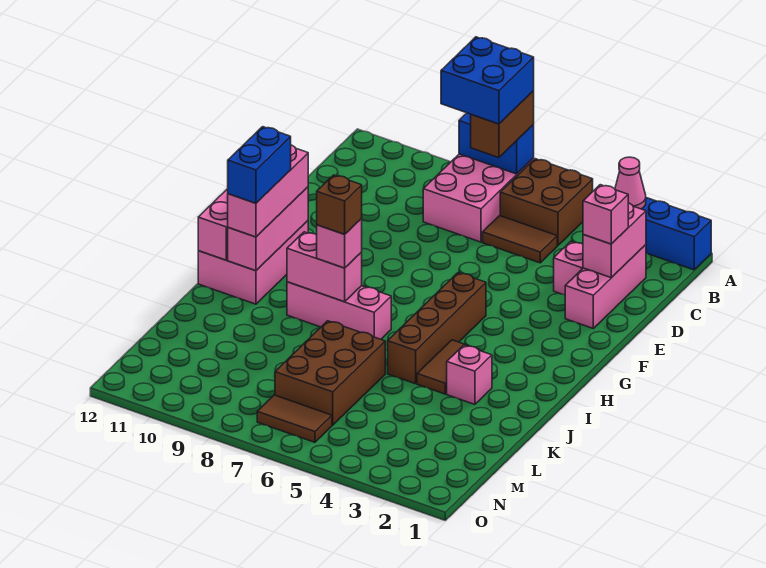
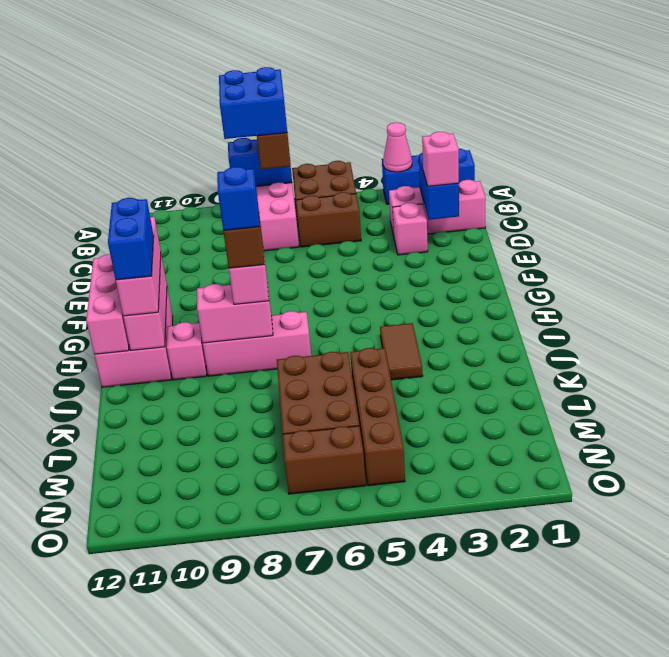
pink brick C2:E2 level 1 -> pink brick C1:C3 level 1
pink brick C2:D2 level 2 -> blue brick C2:D2 level 2
brown tile C5:C6 level 1 -> brown brick C5:C6 level 1
brown brick G5:J5 level 1 -> brown brick K5:N5 level 1
none -> blue brick I8 level 5
pink brick J3 level 1 -> pink brick I10 level 1
brown tile N6:N7 level 1 -> brown brick N6:N7 level 1

